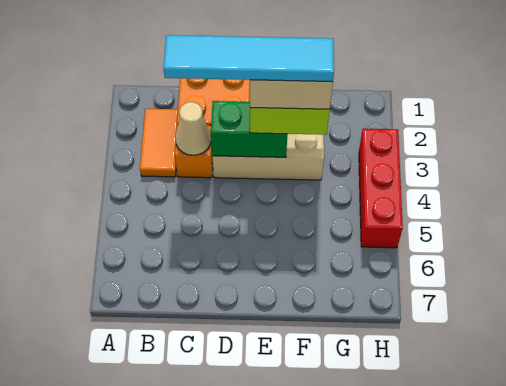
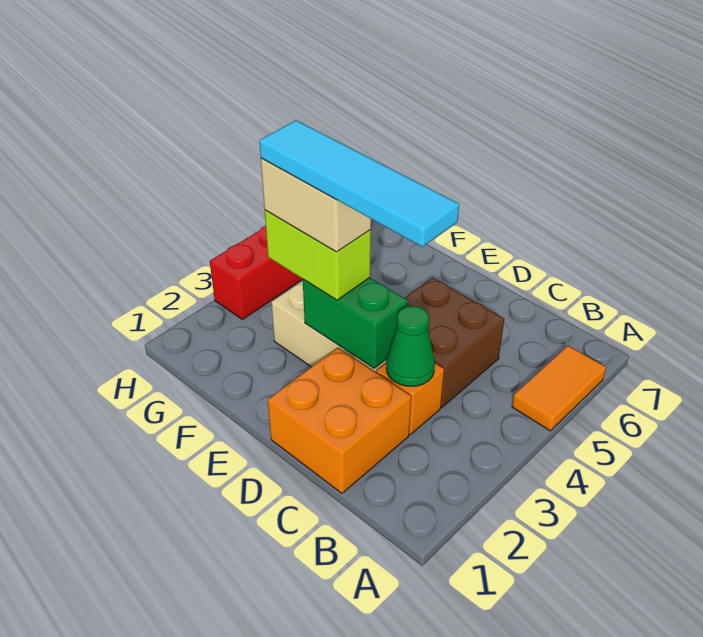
orange tile B2:B3 level 1 -> orange tile A5:A6 level 1
tan cone C3 level 2 -> green cone C3 level 2
none -> brown brick C4:D5 level 1

